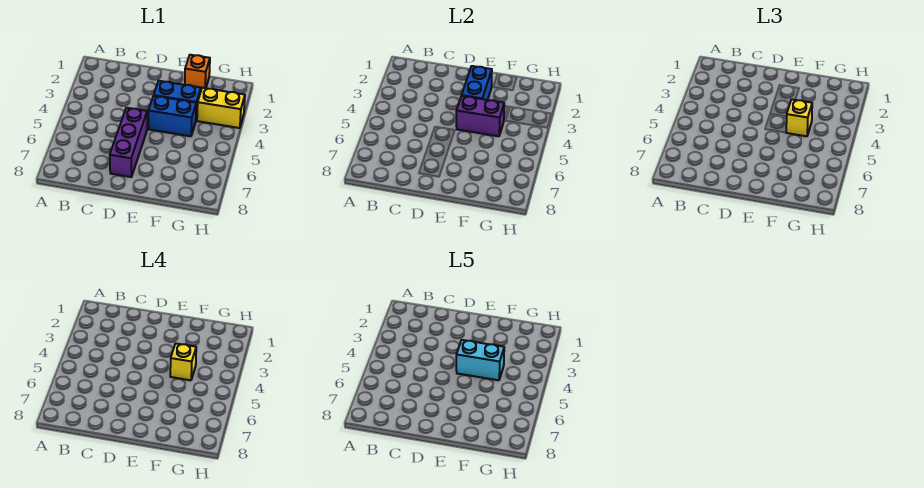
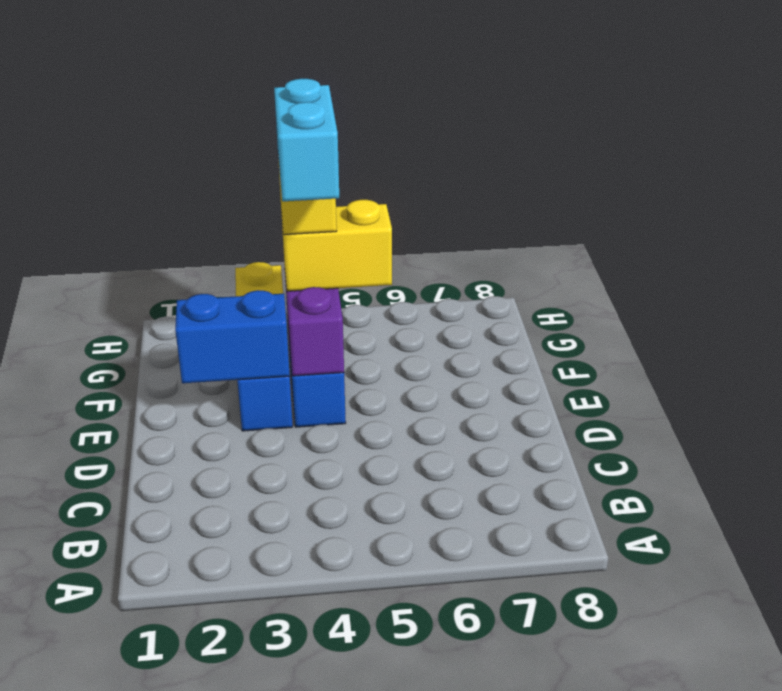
purple brick D5:D7 level 1 -> none
orange brick F1 level 1 -> none
yellow brick F4 level 3 -> yellow brick F4:F5 level 3

